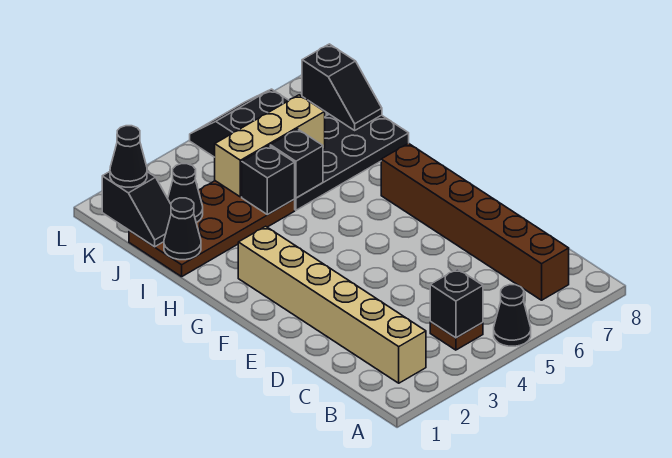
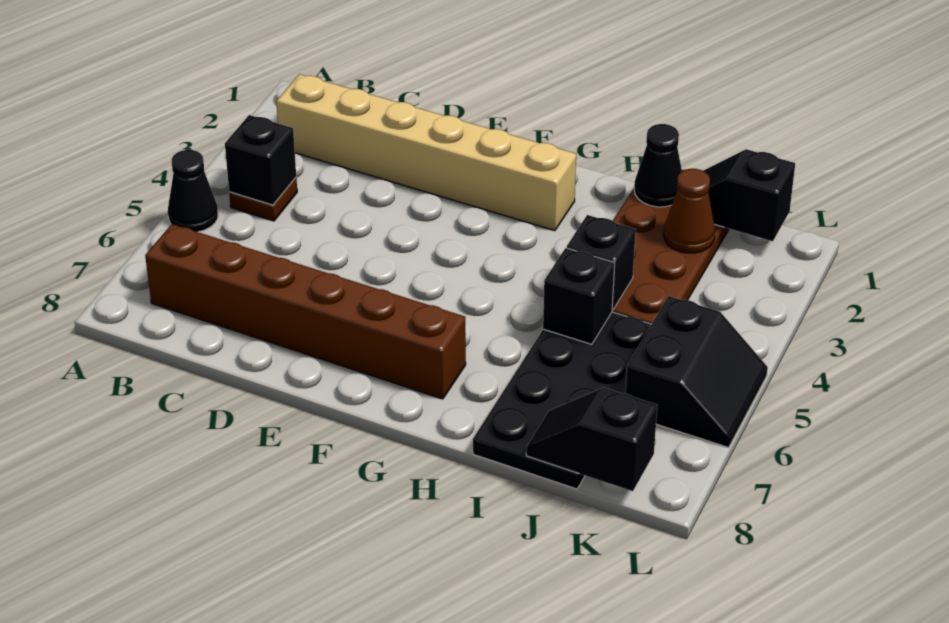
black cone J2 level 2 -> brown cone J2 level 2
tan brick J4:J6 level 2 -> none
black cone K1 level 3 -> none

